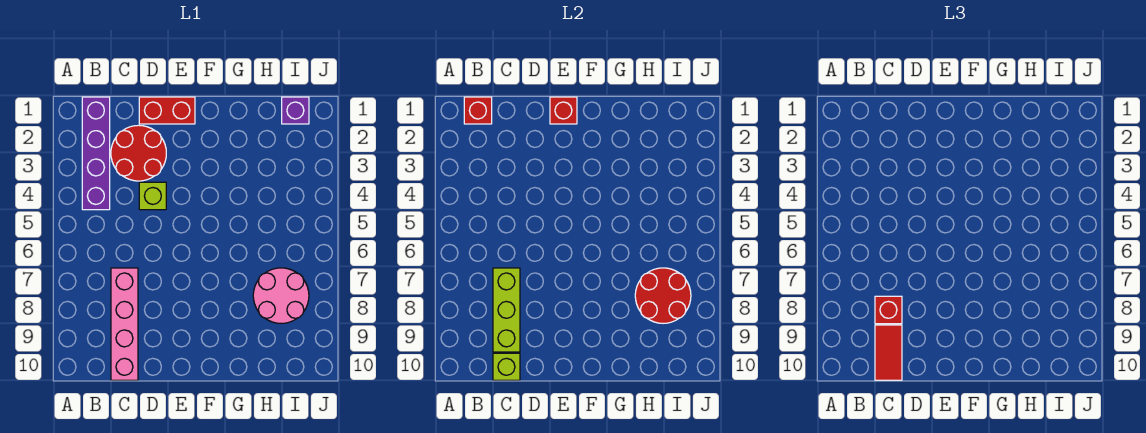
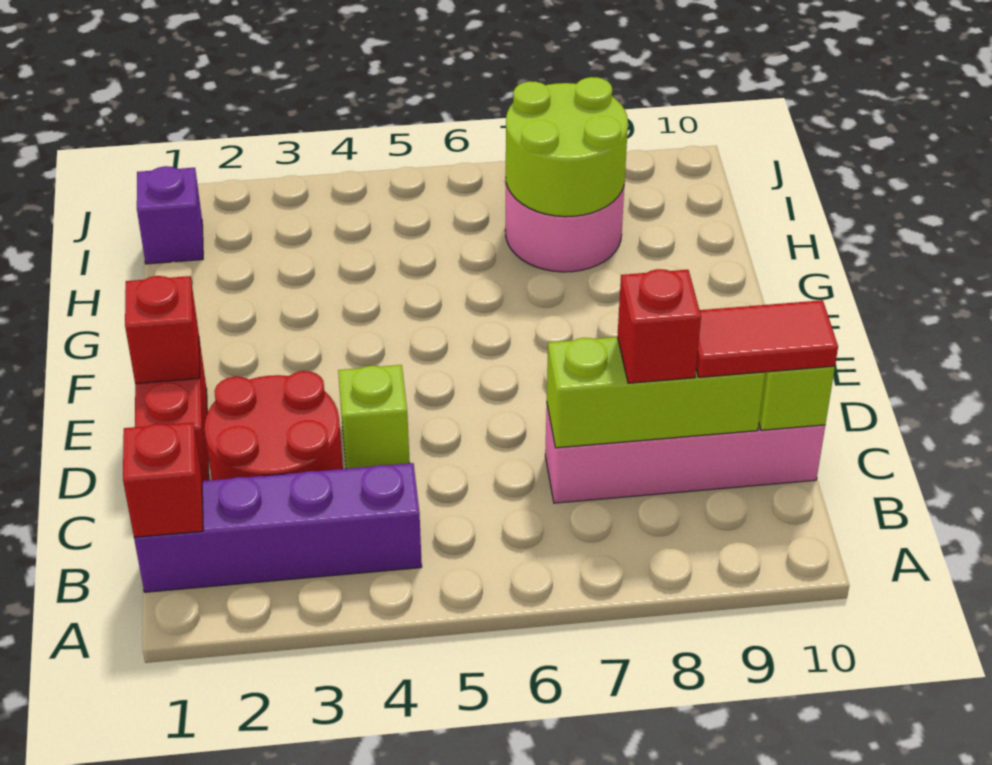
red round brick H7:I8 level 2 -> lime round brick H7:I8 level 2

